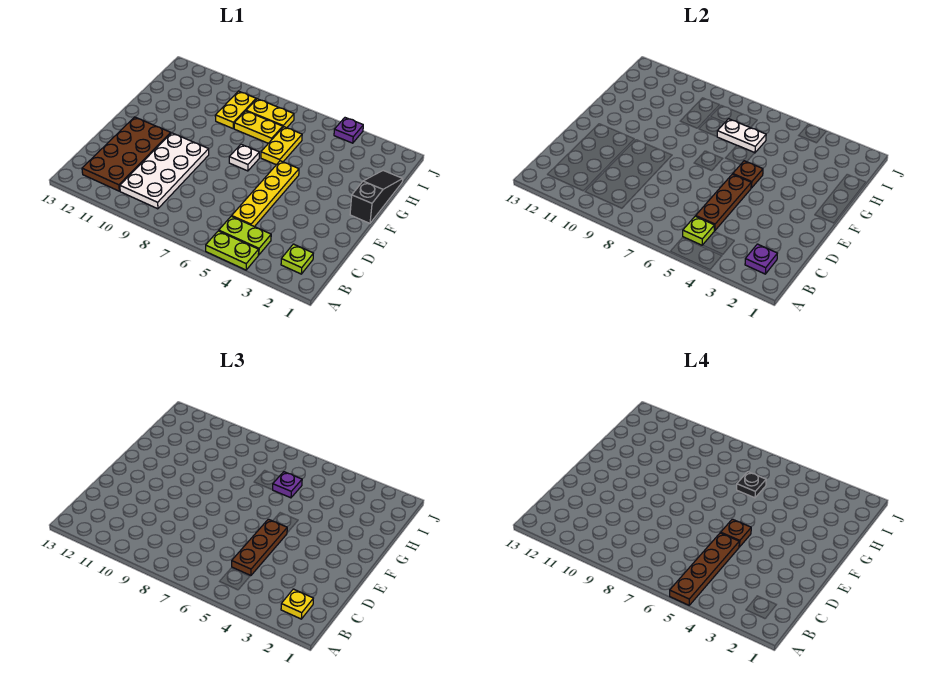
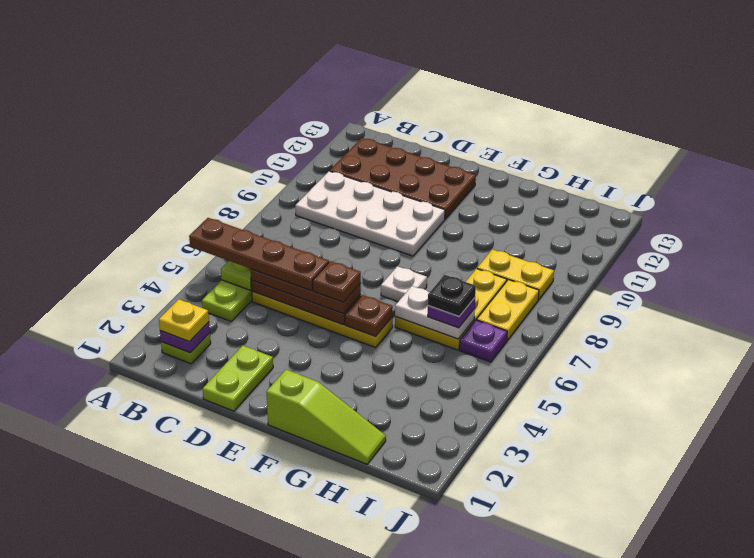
lime plate A4:A5 level 1 -> lime plate D1:D2 level 1
black slope F1:H1 level 1 top F -> lime slope F1:H1 level 1 top F
white plate H6:H7 level 2 -> white plate G6:H6 level 2
purple plate J4 level 1 -> purple plate I6 level 1

